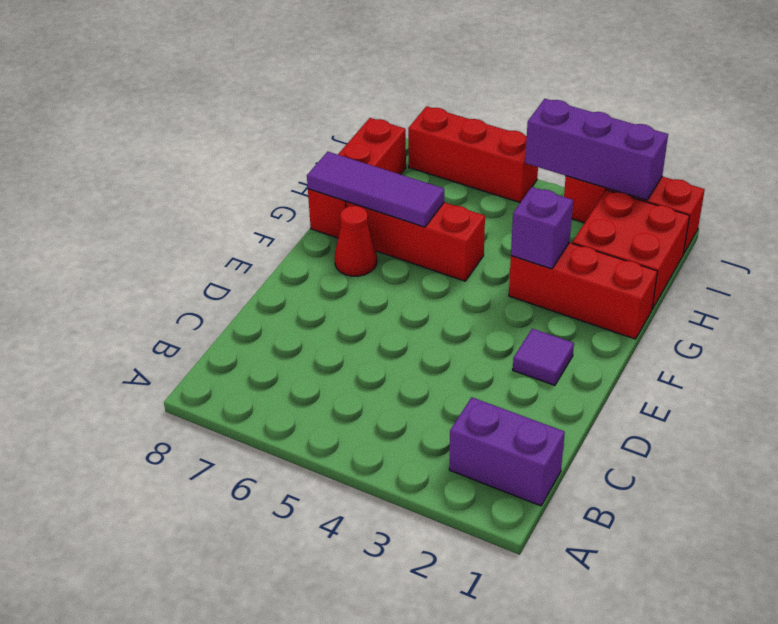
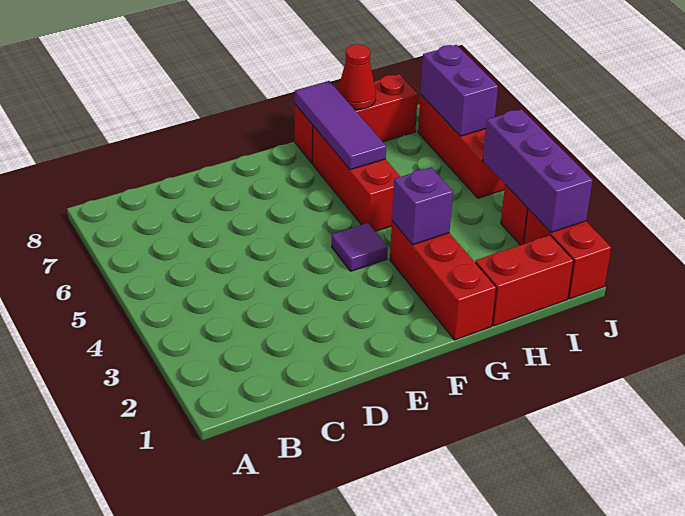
purple brick B1:B2 level 1 -> purple brick J6:J7 level 2
purple tile E2 level 1 -> purple tile F4 level 1
red cone F7 level 1 -> red cone H8 level 2
red brick H1:I2 level 1 -> red brick H1:I1 level 1

